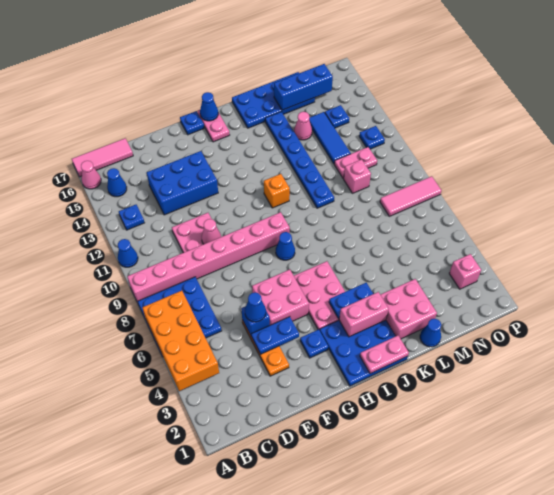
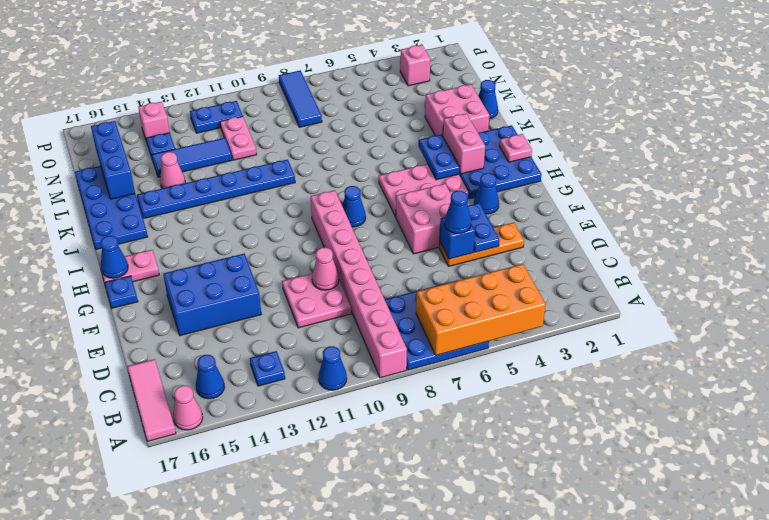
blue brick D13:F14 level 1 -> blue brick E13:F15 level 1
blue plate G3 level 1 -> blue cone G3 level 1
pink plate I1:J1 level 2 -> pink plate I1 level 2
orange brick I11 level 1 -> none
pink brick M10 level 1 -> pink brick O14 level 1
pink tile N8:P8 level 1 -> blue tile N8:P8 level 1
blue plate O12 level 1 -> blue plate O11:O12 level 1

